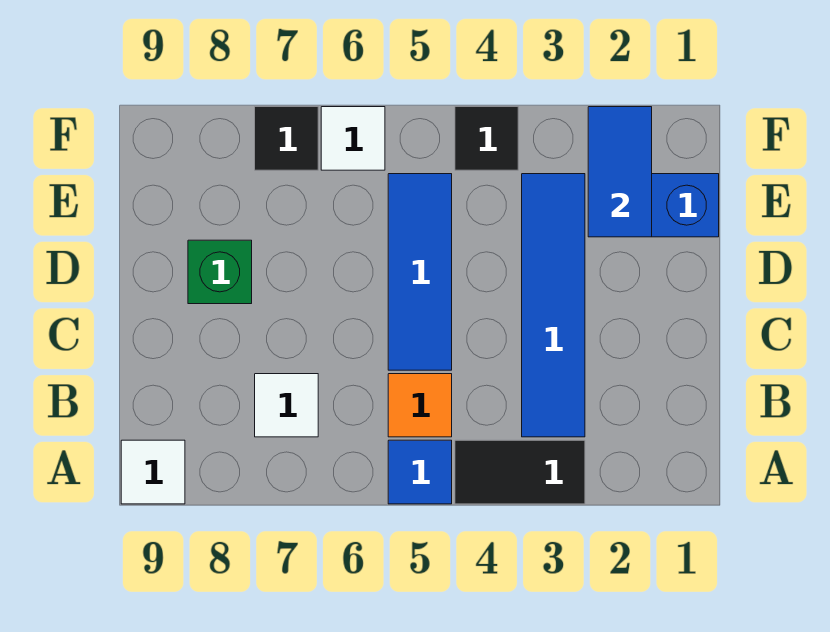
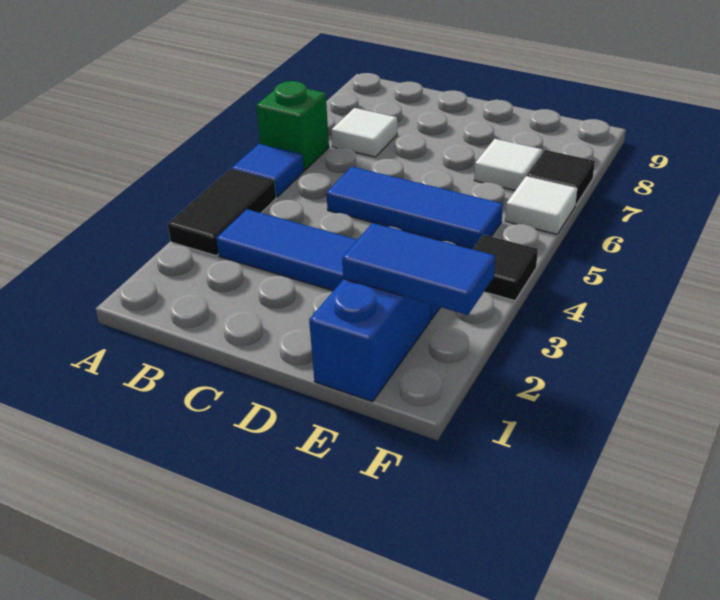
white tile A9 level 1 -> white tile E7 level 1
orange tile B5 level 1 -> none
green brick D8 level 1 -> green brick A6 level 1

